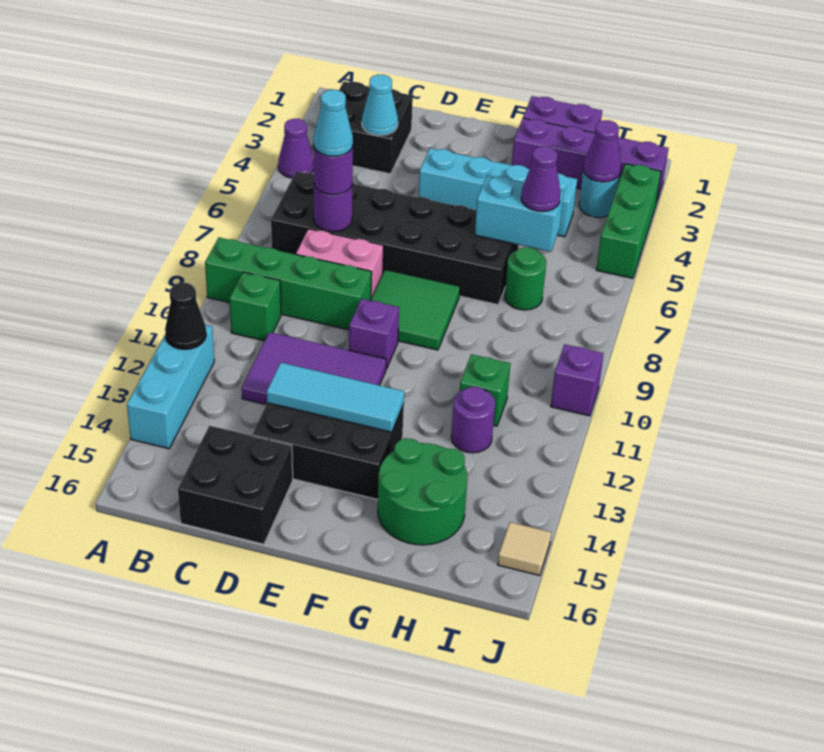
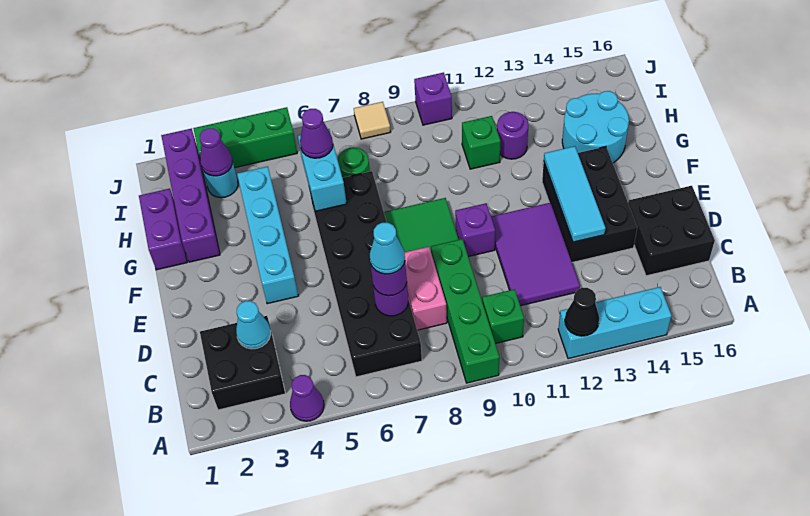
green round brick G14:H15 level 1 -> cyan round brick G14:H15 level 1
tan tile J15 level 1 -> tan tile J8 level 1

